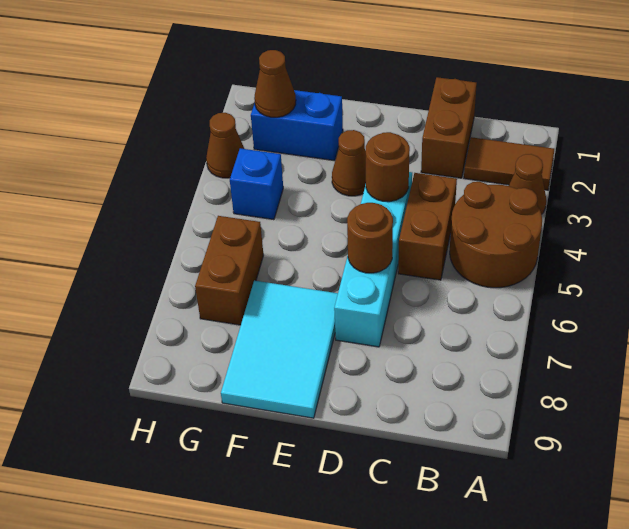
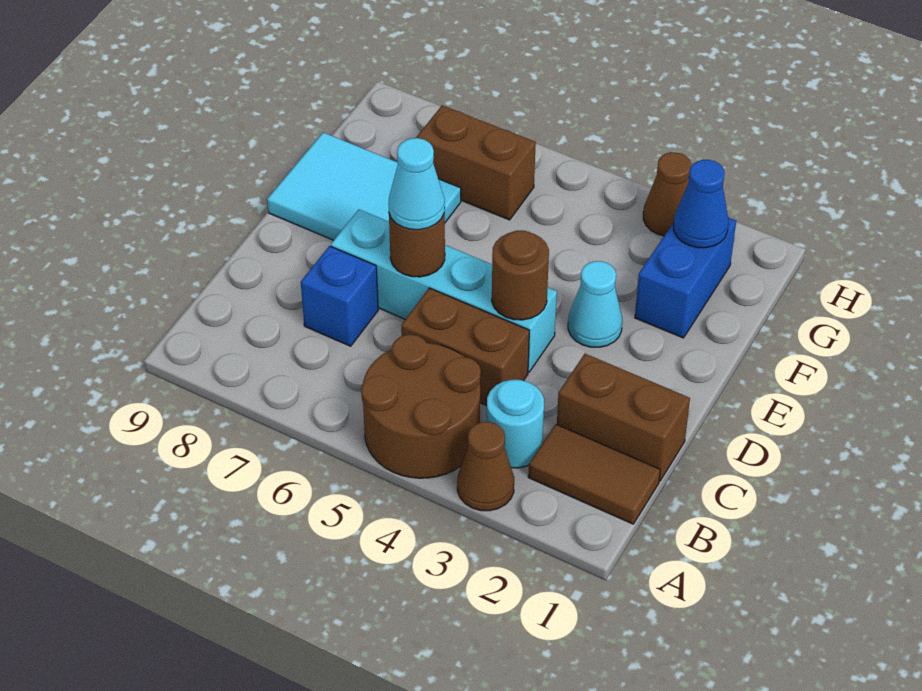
brown tile A2:B2 level 1 -> brown tile B1:B2 level 1
none -> cyan round brick B3 level 1
none -> cyan cone D6 level 3
brown cone E3 level 1 -> cyan cone E3 level 1
brown cone G2 level 2 -> blue cone G2 level 2
blue brick G4 level 1 -> blue brick C7 level 1

